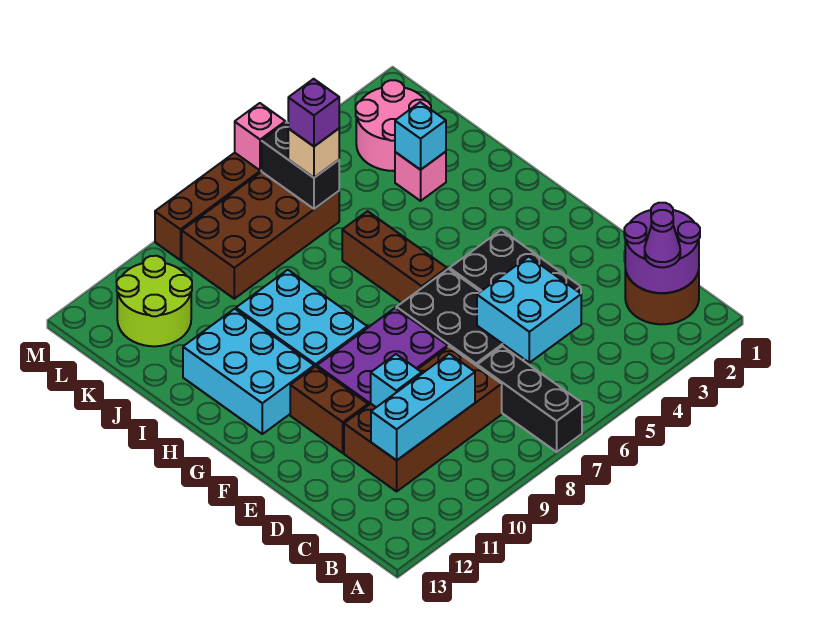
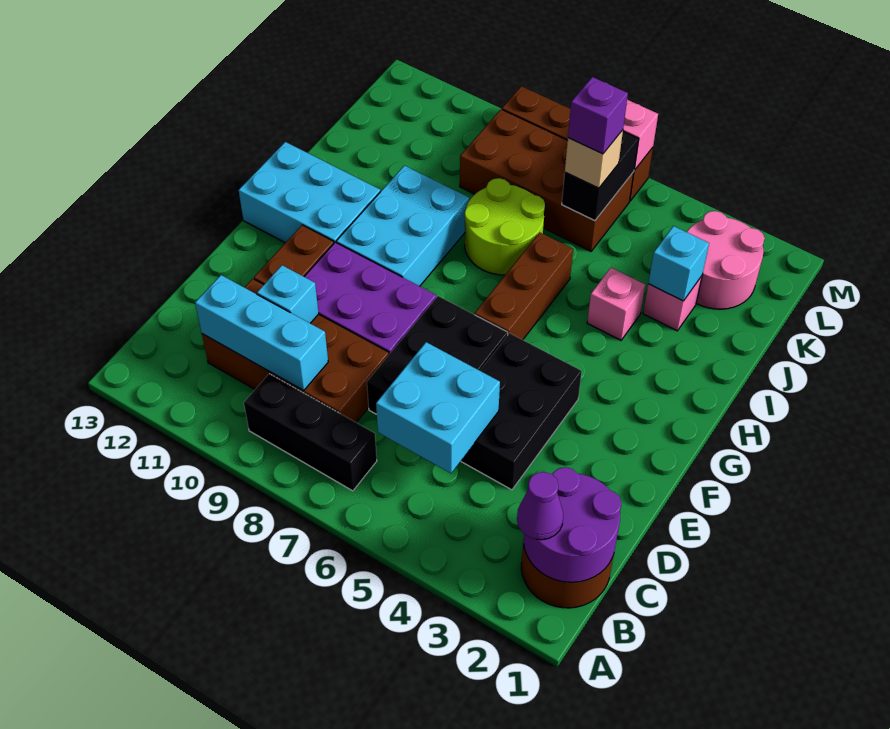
black brick A7:C7 level 1 -> black brick B7:B9 level 1
cyan brick G11:I12 level 1 -> cyan brick G11:H13 level 1
none -> pink brick I4 level 1
lime round brick K11:L12 level 1 -> lime round brick I7:J8 level 1

